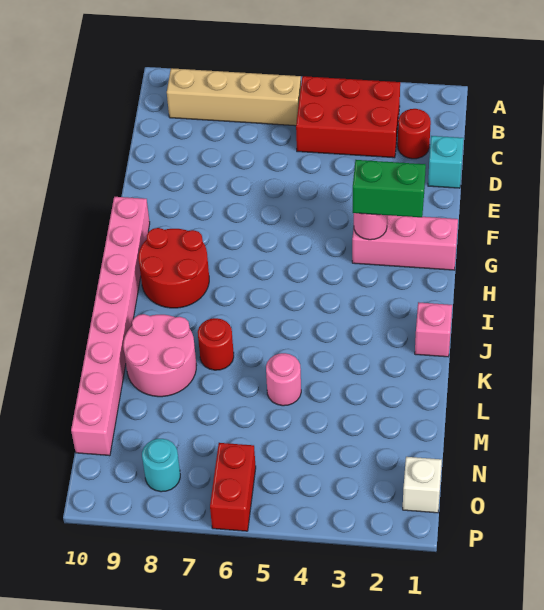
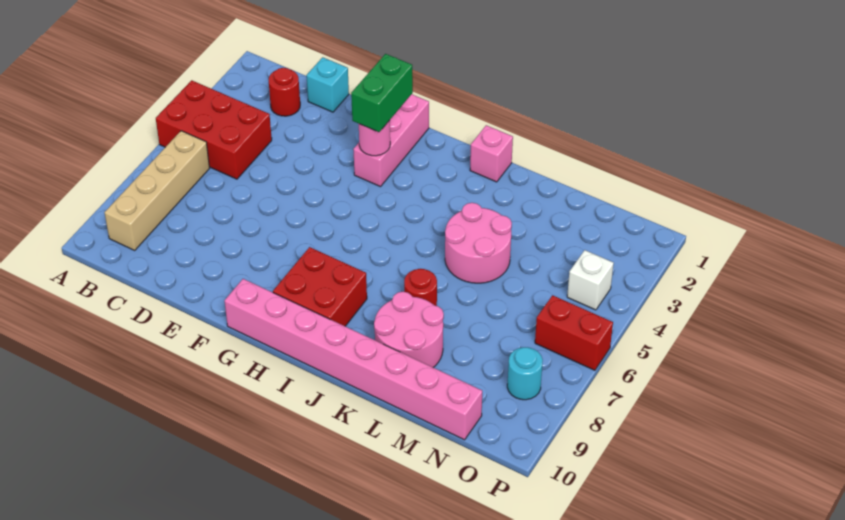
red brick B3:C5 level 1 -> red brick A4:C5 level 1
red round brick H8:I9 level 1 -> red brick H8:I9 level 1
pink round brick L5 level 1 -> pink round brick K4:L5 level 1
white brick O1 level 1 -> white brick O4 level 1

